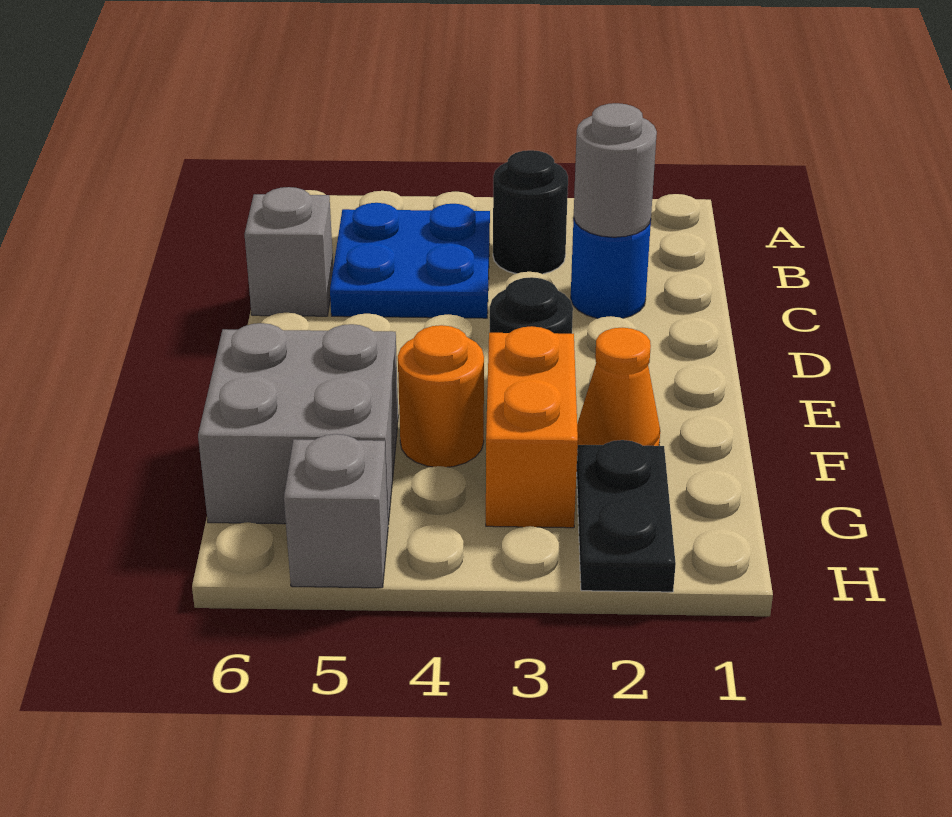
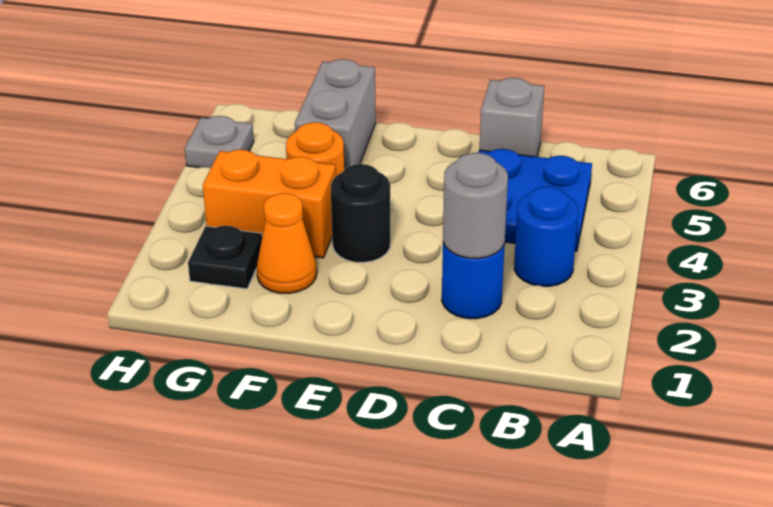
black round brick B3 level 1 -> blue round brick B3 level 1
grey brick F5:G6 level 1 -> grey brick F5:F6 level 1
black plate G2:H2 level 1 -> black plate G2 level 1
grey brick H5 level 1 -> grey plate H5 level 1

